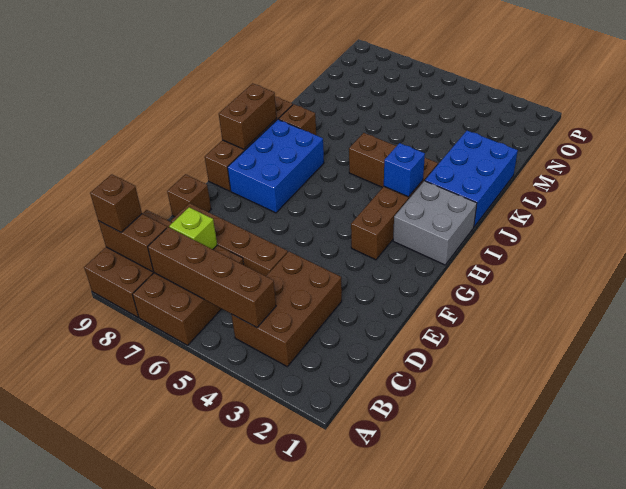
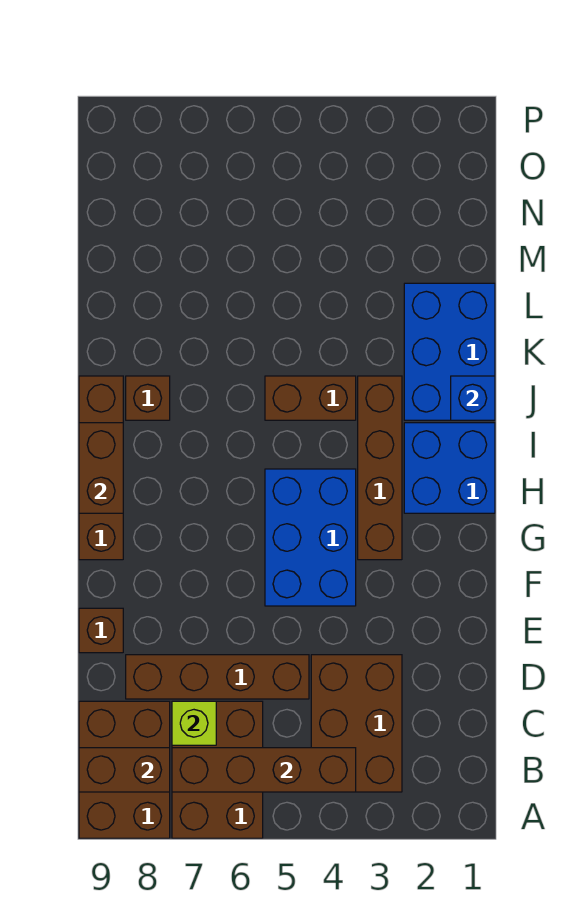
brown brick B9 level 3 -> none
blue brick G7:I8 level 1 -> blue brick F4:H5 level 1
grey brick H1:I2 level 1 -> blue brick H1:I2 level 1
blue brick I3 level 2 -> blue brick J1 level 2

